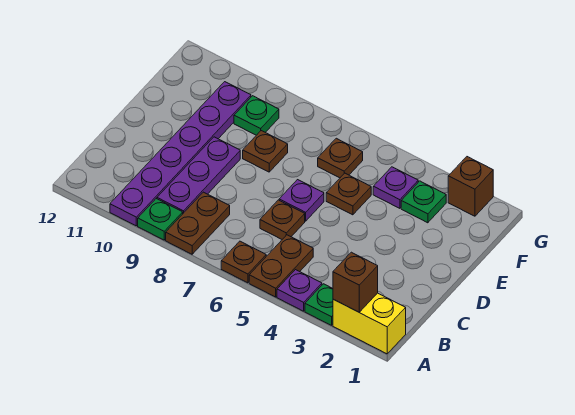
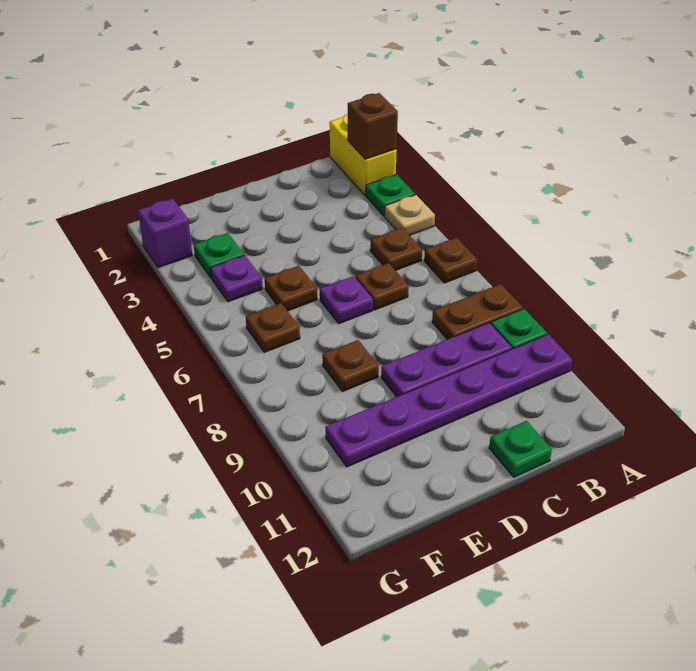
purple plate A4 level 1 -> tan plate A4 level 1
brown plate A5:B5 level 1 -> brown plate B5 level 1
green plate F9 level 1 -> green plate C12 level 1
brown brick G2 level 1 -> purple brick G2 level 1

